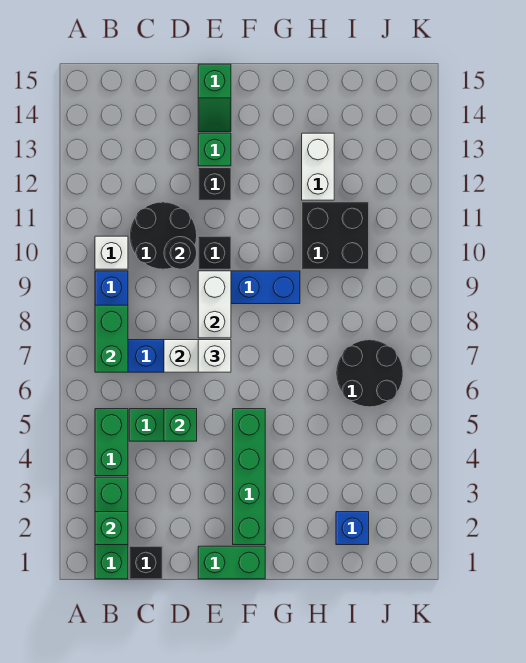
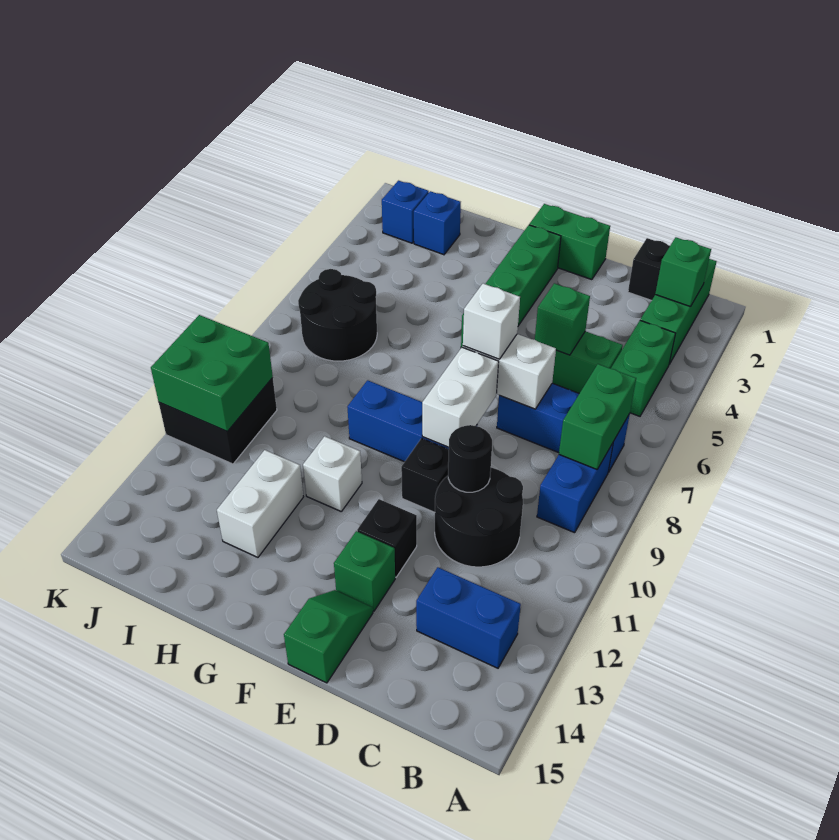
white brick B10 level 1 -> white brick G11 level 1
none -> blue brick B13:C13 level 1
black brick H10:I11 level 1 -> black brick J10:K11 level 1
none -> blue brick J2 level 1
none -> green brick J10:K11 level 2

